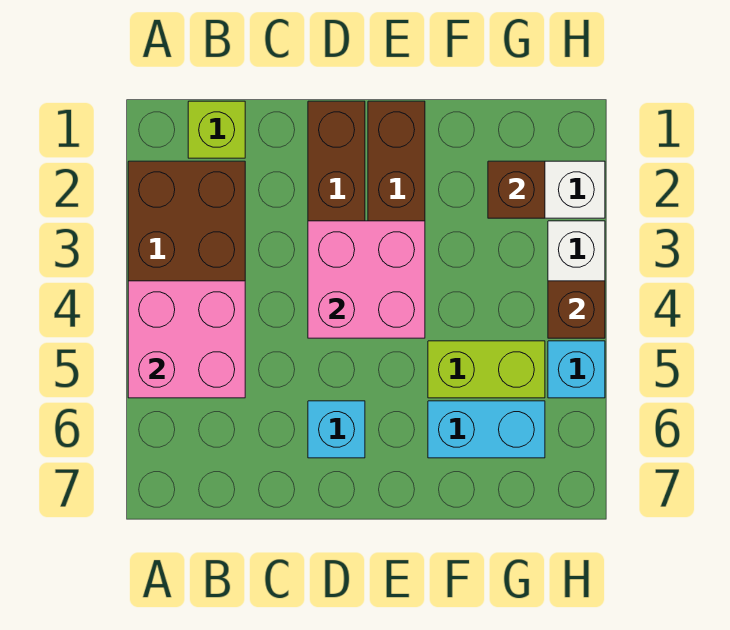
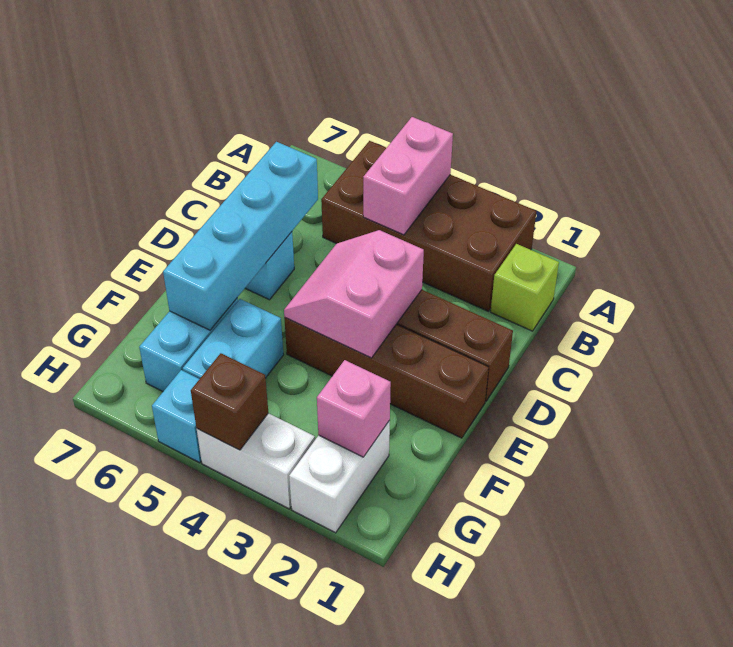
pink brick A4:B5 level 2 -> pink brick A4:B4 level 2
none -> cyan brick C6:F6 level 2
pink brick D3:E4 level 2 -> pink slope D3:E4 level 2 top 3
lime brick F5:G5 level 1 -> cyan brick F5:G5 level 1
brown brick G2 level 2 -> pink brick G2 level 2

